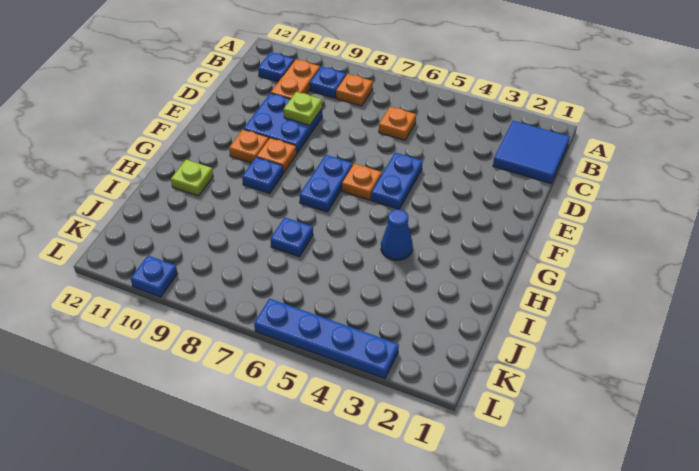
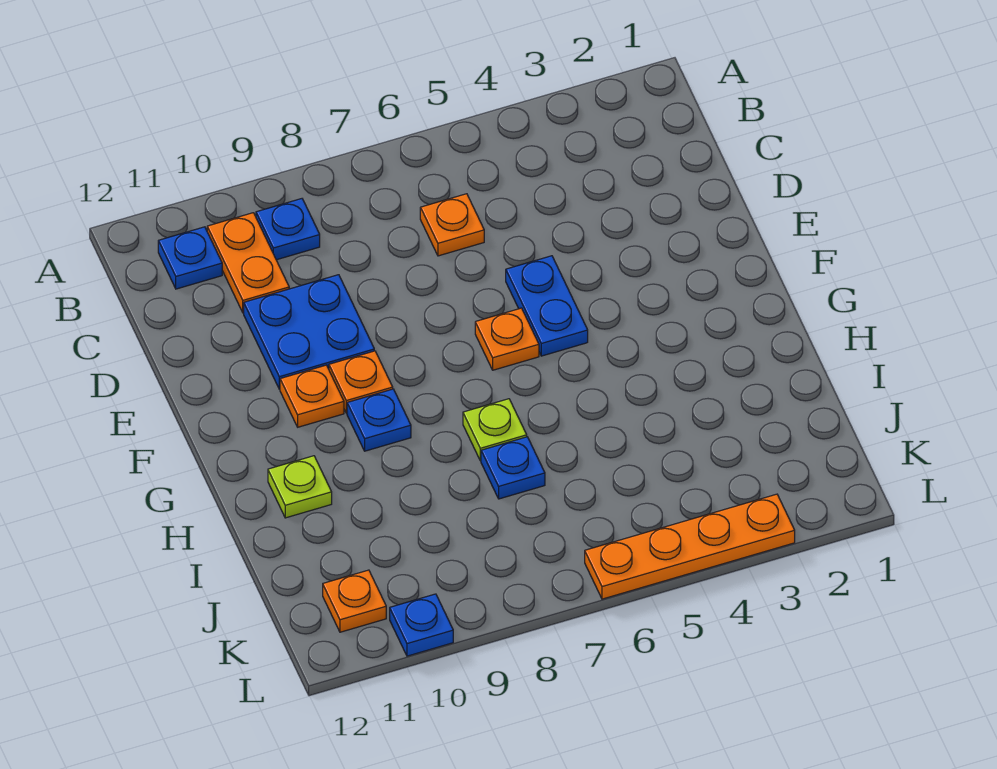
blue tile B1:C2 level 1 -> none
orange plate B8 level 1 -> orange plate K11 level 1
lime plate D9 level 2 -> lime plate H7 level 1
blue plate F7:G7 level 1 -> none
blue cone H4 level 1 -> none
blue plate L3:L6 level 1 -> orange plate L3:L6 level 1

